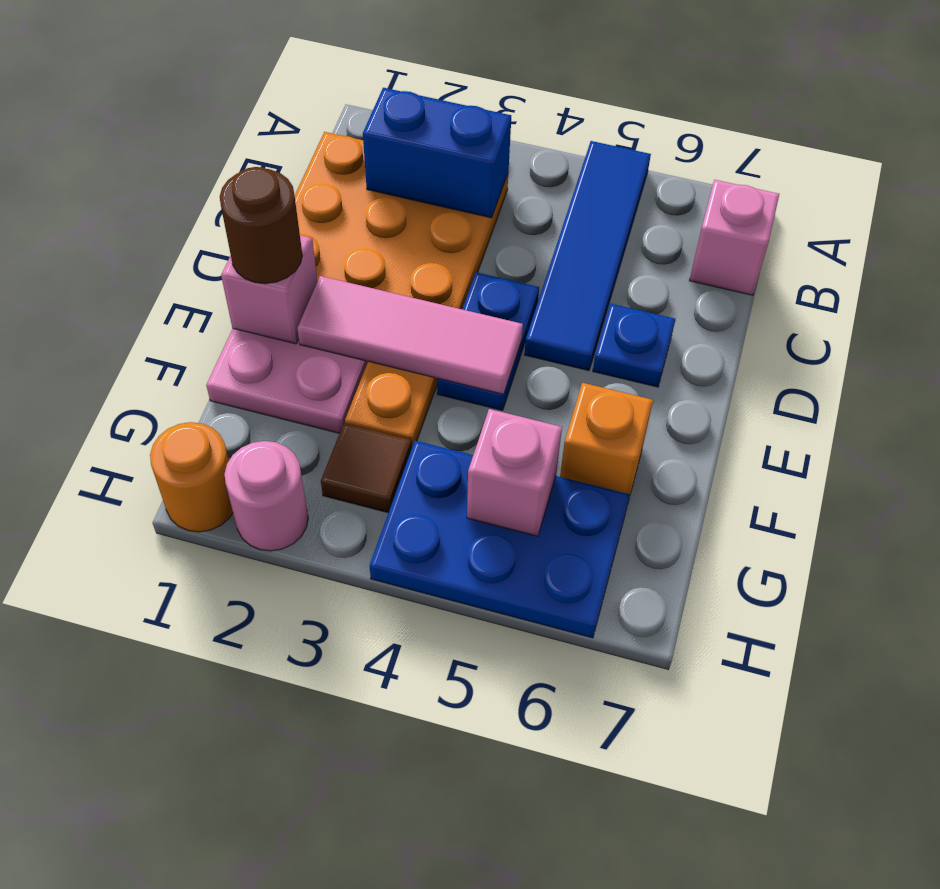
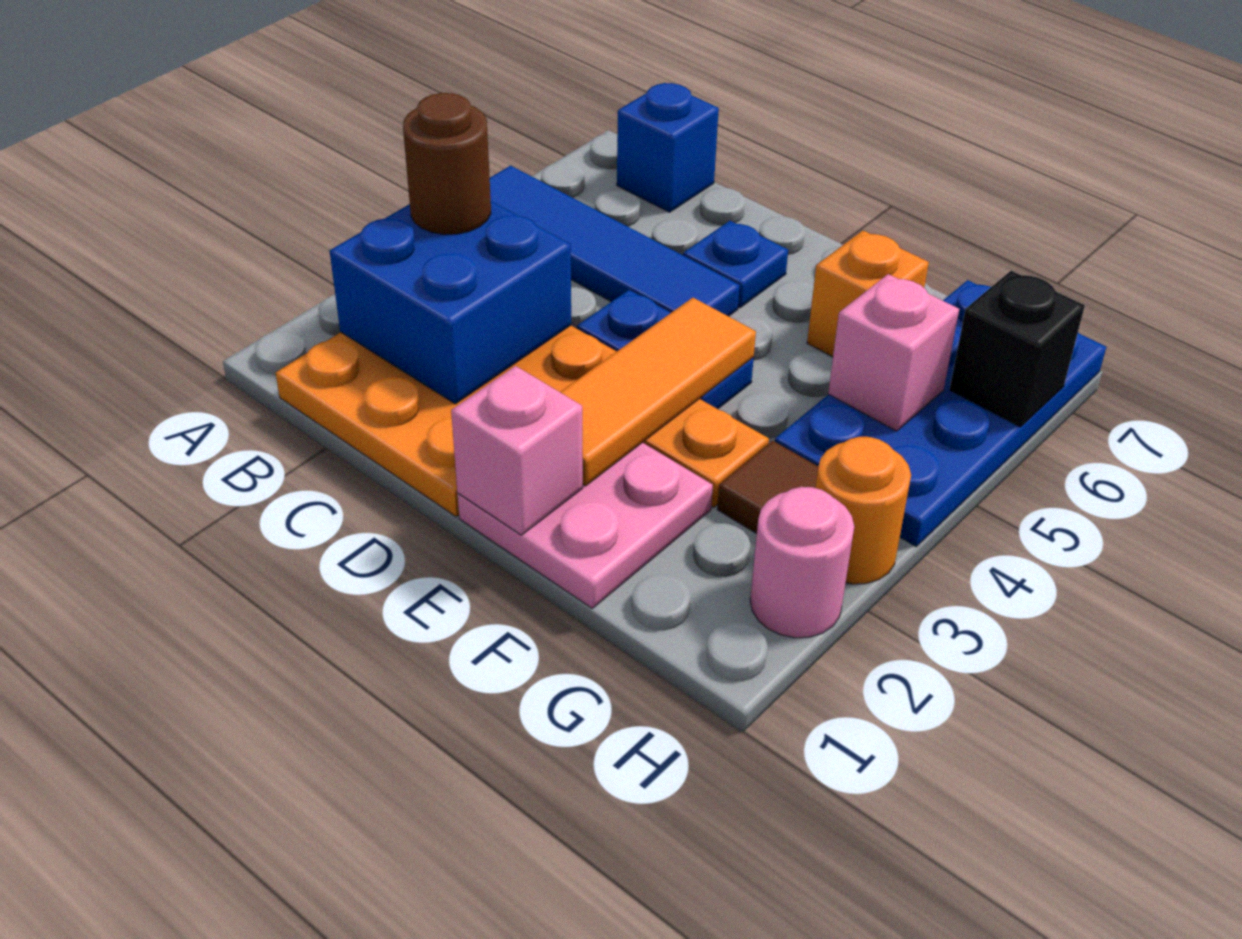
blue brick B2:B3 level 2 -> blue brick B2:C3 level 2
pink brick B7 level 1 -> blue brick B7 level 1
brown round brick E1 level 3 -> brown round brick B3 level 3
pink tile E2:E4 level 2 -> orange tile E2:E4 level 2
blue plate G4:H6 level 1 -> blue plate G4:H7 level 1
orange round brick H1 level 1 -> orange round brick H3 level 1
none -> black brick H6 level 2

